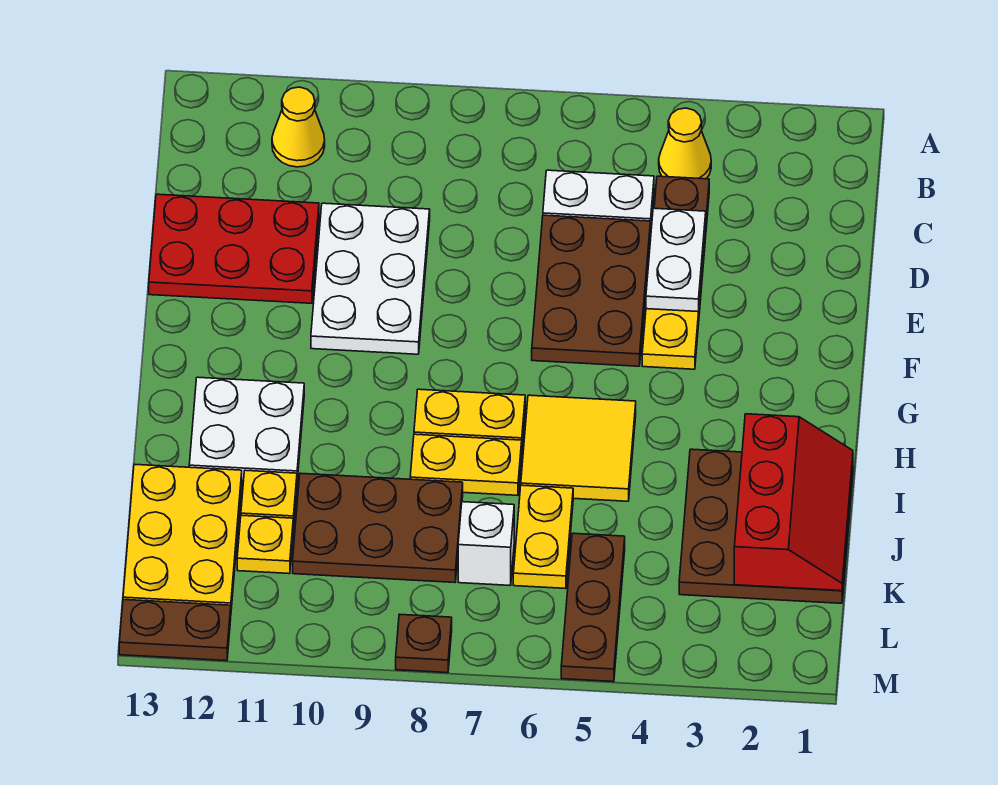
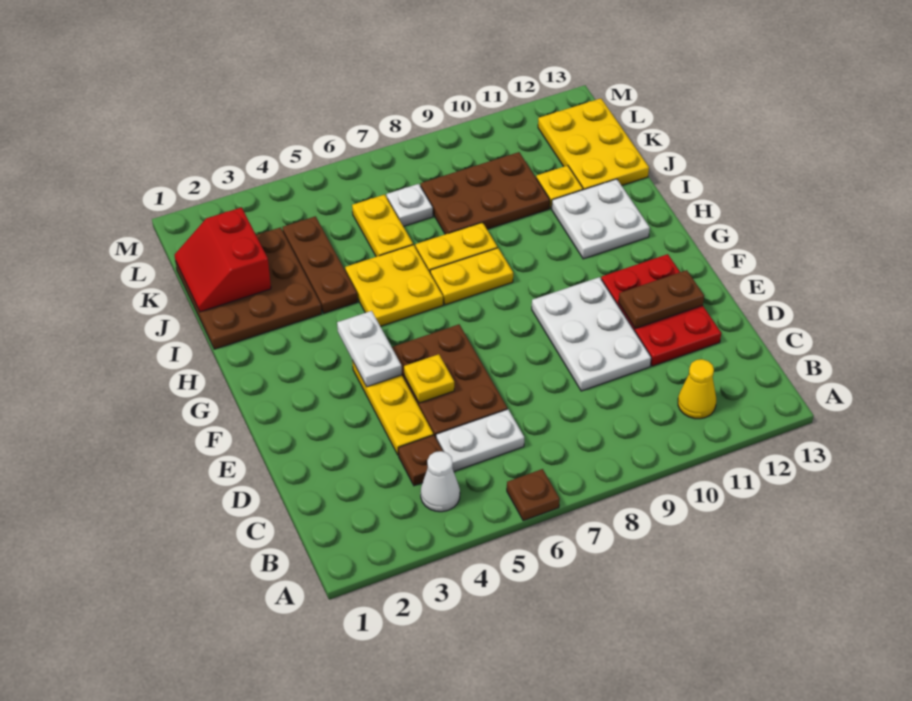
yellow cone B4 level 1 -> white cone B4 level 1
white plate D4:E4 level 2 -> white plate F4:G4 level 2
red plate D11:E13 level 1 -> red plate D11:F12 level 1
yellow tile H5:I6 level 1 -> yellow plate H5:I6 level 1
red slope I1:K2 level 2 top 2 -> red slope J1:K2 level 2 top 2
brown plate K5:M5 level 1 -> brown plate I4:K4 level 1
white brick K7 level 1 -> white plate K7 level 1
yellow plate K11 level 1 -> yellow plate E5 level 2
brown plate M8 level 1 -> brown plate A6 level 1
brown plate M12:M13 level 1 -> brown plate E11:E12 level 2

